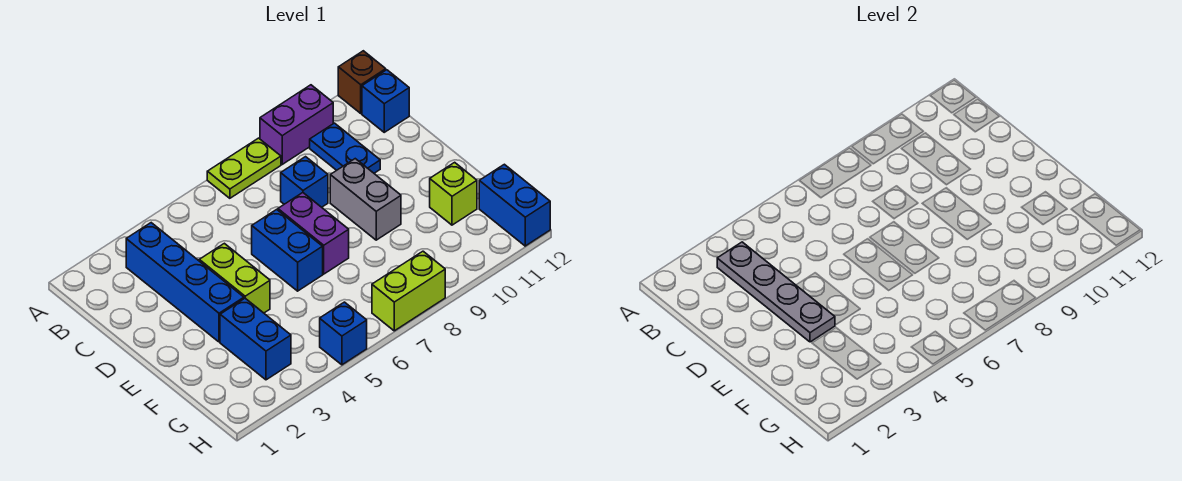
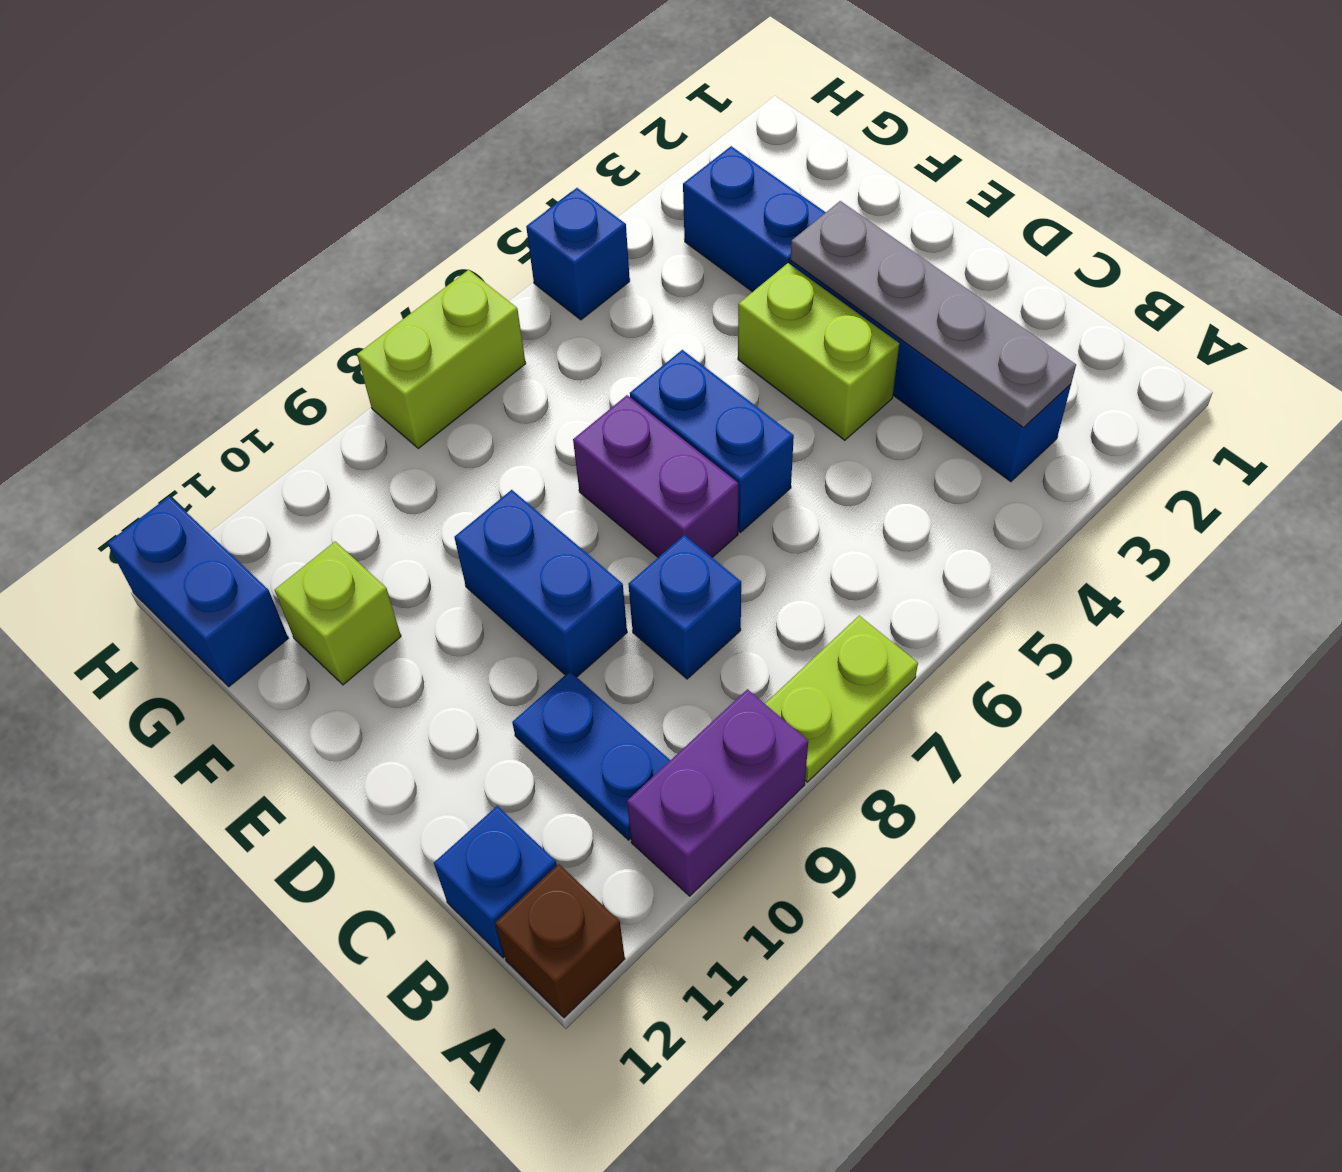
grey brick D9:E9 level 1 -> blue brick D9:E9 level 1

